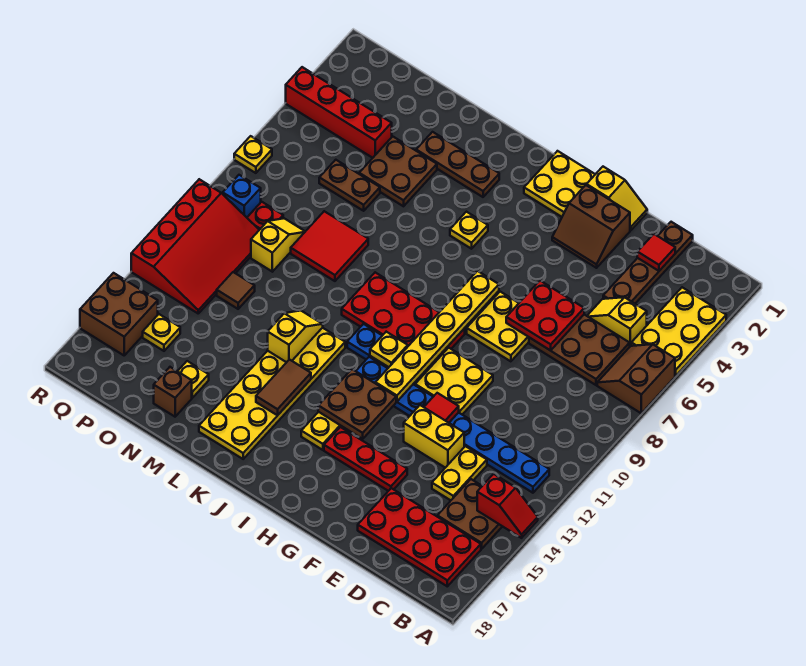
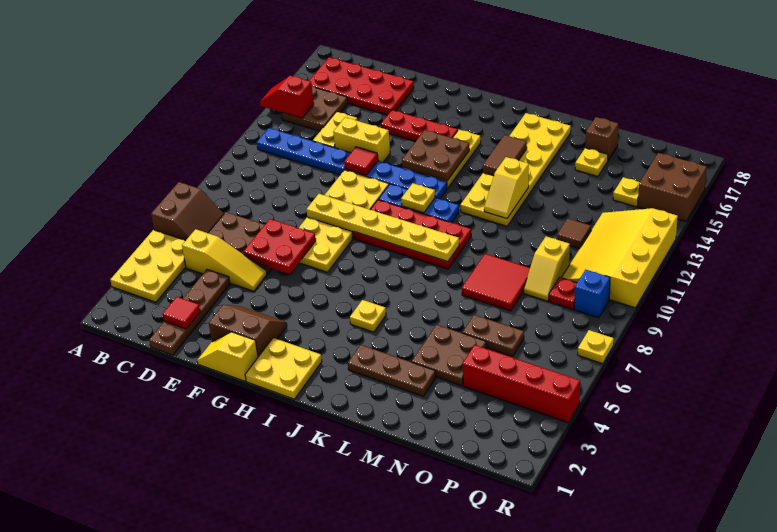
yellow slope C5:D5 level 1 top C -> yellow slope C5:E5 level 1 top C
yellow plate H7:H12 level 2 -> yellow plate F9:K9 level 2
red slope P10:R13 level 1 top R -> yellow slope P10:R13 level 1 top R

